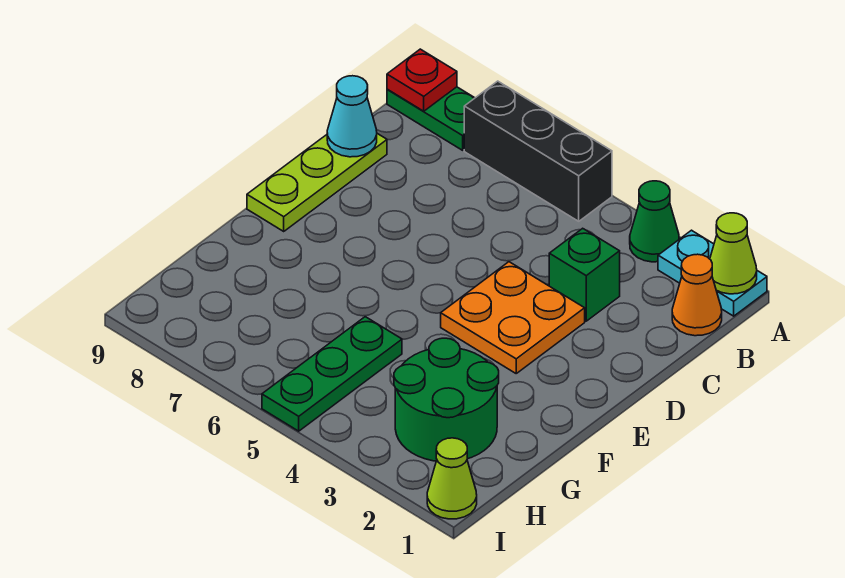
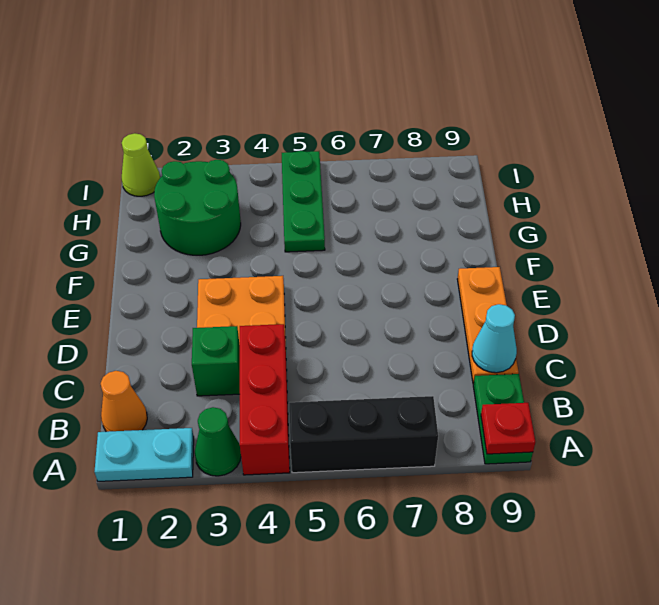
lime cone A1 level 2 -> none
none -> red brick A4:C4 level 1
green plate A8:A9 level 1 -> green plate A9:B9 level 1
lime plate C9:E9 level 1 -> orange plate C9:E9 level 1

